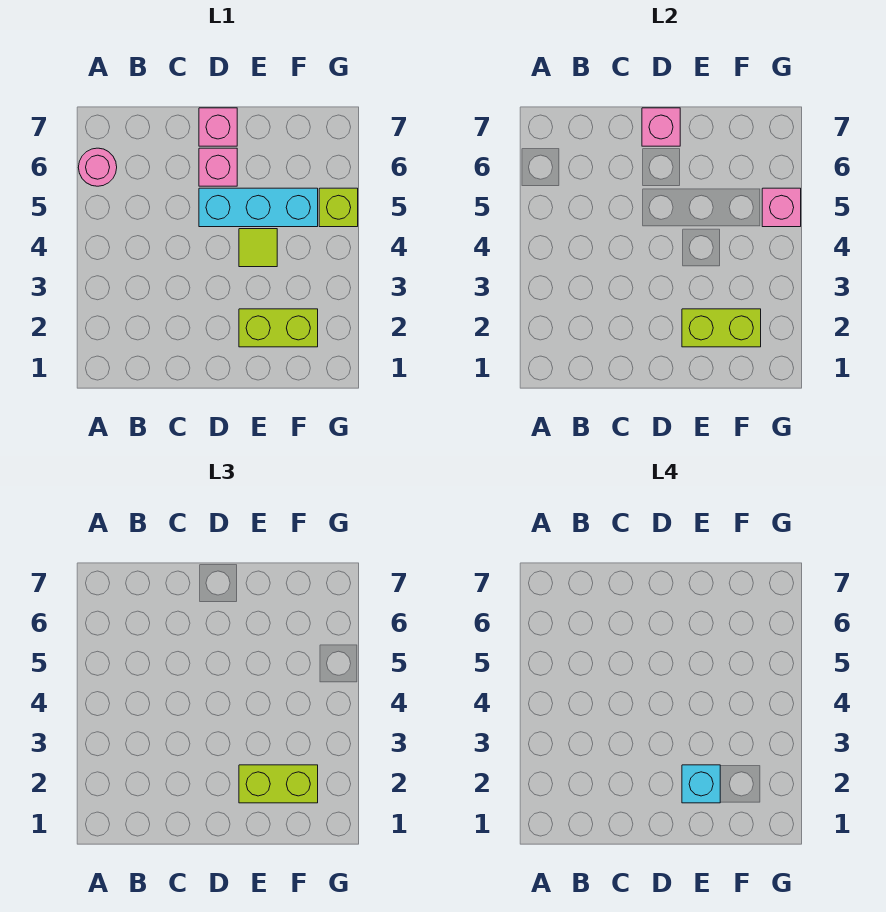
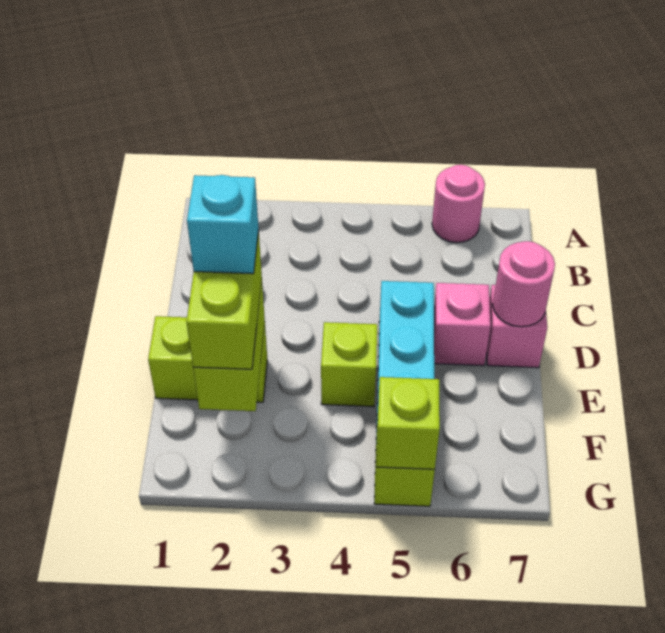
pink brick D7 level 2 -> pink round brick D7 level 2
lime brick E2:F2 level 1 -> lime brick E1:E2 level 1
lime tile E4 level 1 -> lime brick E4 level 1
pink brick G5 level 2 -> lime brick G5 level 2

